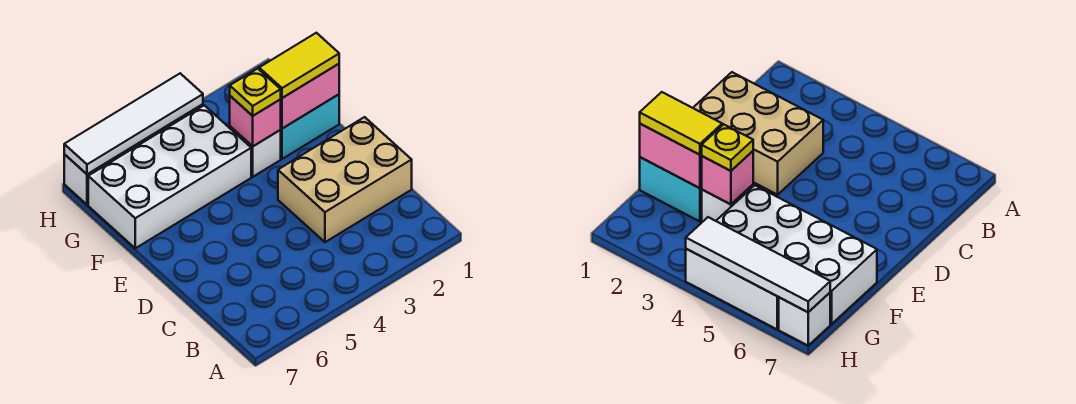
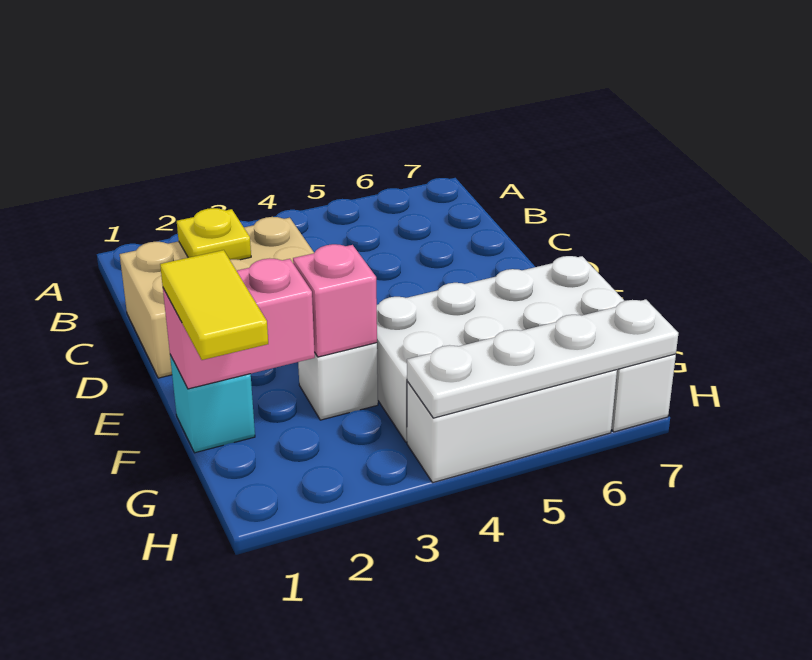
cyan brick F1:F2 level 1 -> cyan brick F1 level 1
yellow tile F1:F2 level 3 -> yellow tile F1:G1 level 3
yellow plate F3 level 3 -> yellow plate C2 level 2
white tile H4:H7 level 2 -> white plate H4:H7 level 2

